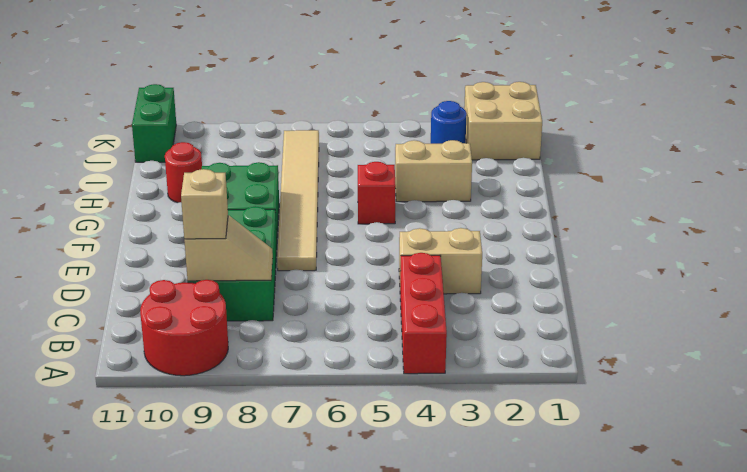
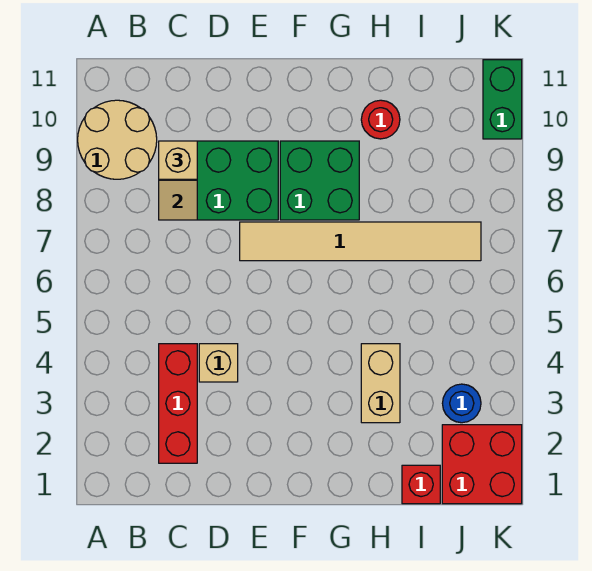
red brick A4:C4 level 1 -> red brick C2:C4 level 1
red round brick A9:B10 level 1 -> tan round brick A9:B10 level 1
tan brick D3:D4 level 1 -> tan brick D4 level 1
red brick G5 level 1 -> red brick I1 level 1
tan brick J1:K2 level 1 -> red brick J1:K2 level 1
green brick J11:K11 level 1 -> green brick K10:K11 level 1

